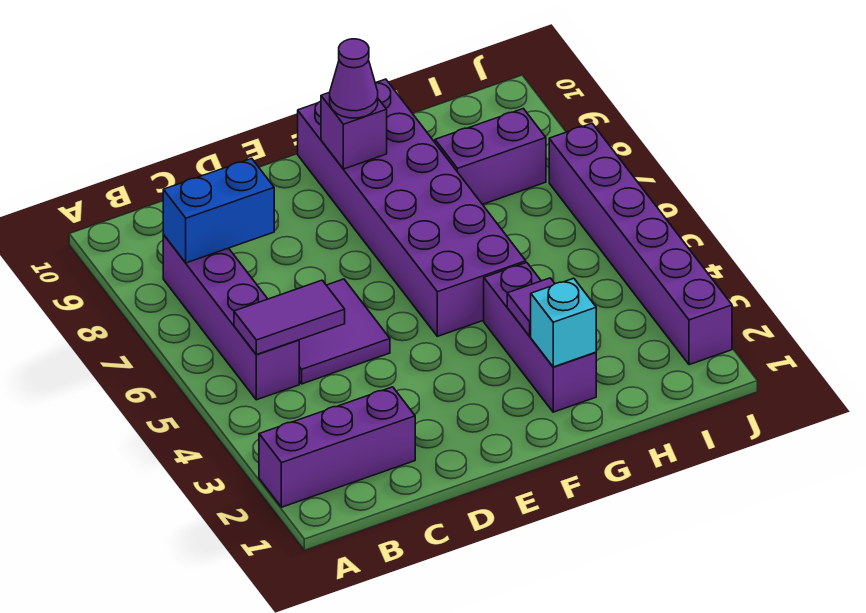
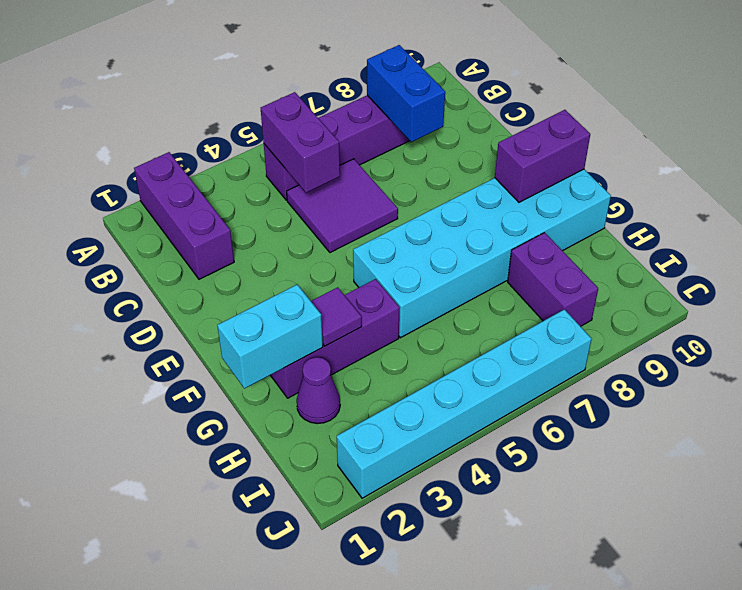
purple tile B5:C5 level 2 -> purple brick B5:C5 level 2
purple brick F5:G10 level 1 -> cyan brick F5:G10 level 1
purple brick F9 level 2 -> purple brick F9:F10 level 2
purple cone F9 level 3 -> purple cone H2 level 1
cyan brick G2 level 2 -> cyan brick G1:G2 level 2
purple brick J2:J7 level 1 -> cyan brick J2:J7 level 1

